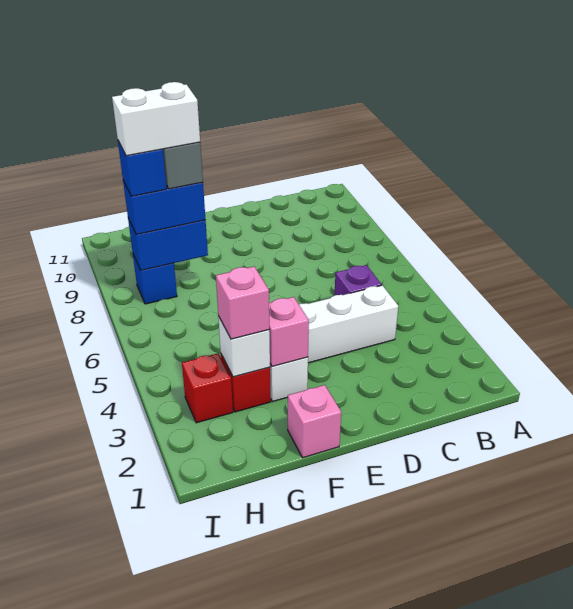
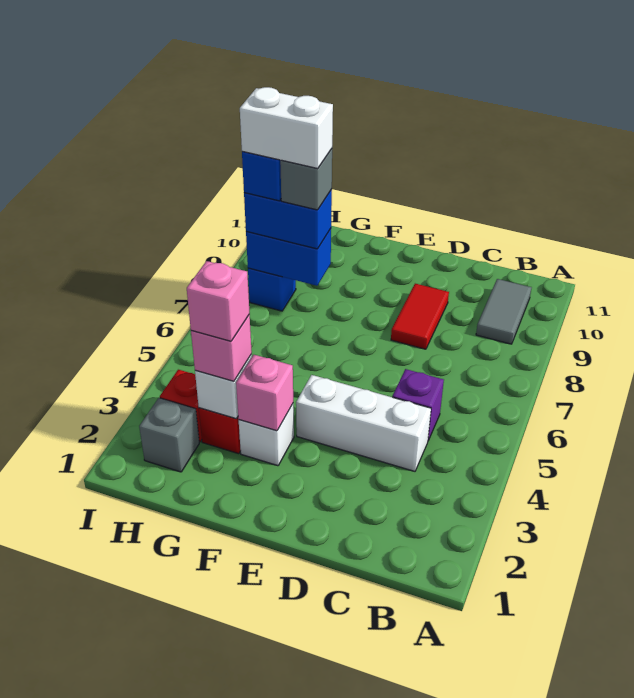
none -> grey tile B9:B10 level 1
none -> red tile D8:D9 level 1
pink brick F1 level 1 -> pink brick G3 level 4
none -> grey brick H2 level 1

